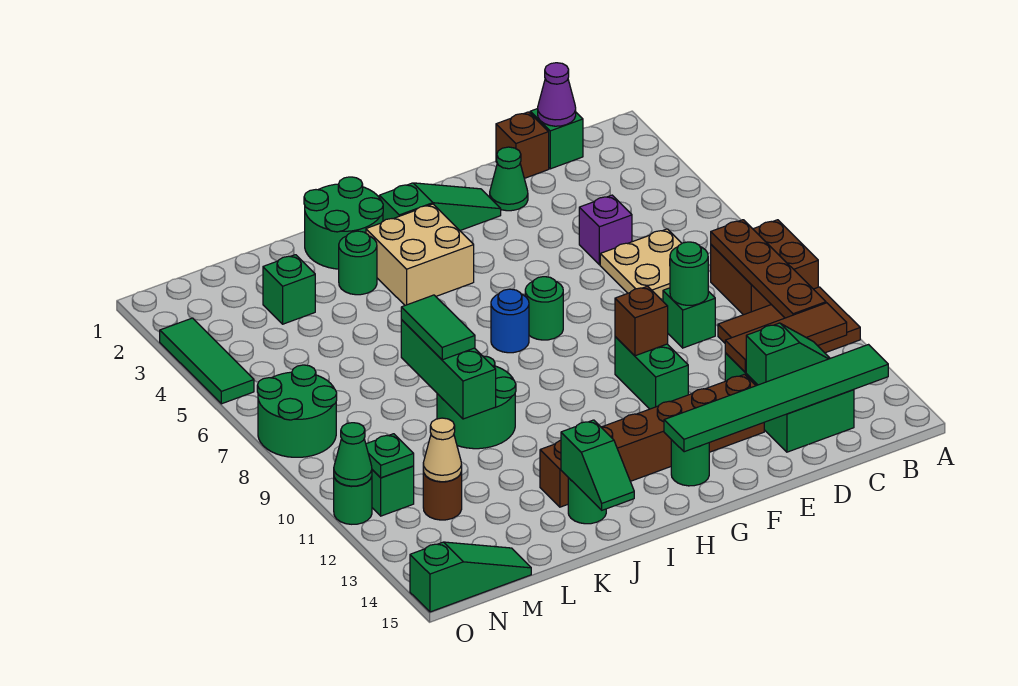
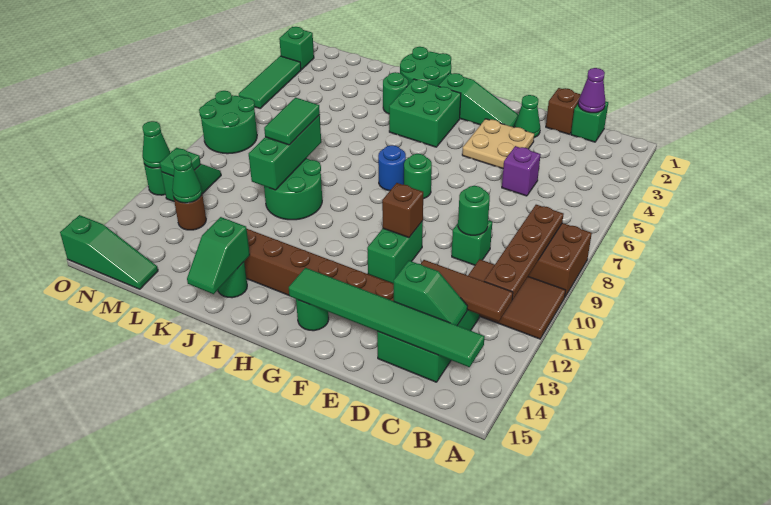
tan plate C6:D7 level 1 -> tan plate E3:F4 level 1
tan brick H3:I4 level 1 -> green brick H3:I4 level 1
green brick L3 level 1 -> green brick O2 level 1
tan cone M12 level 2 -> green cone M12 level 2

